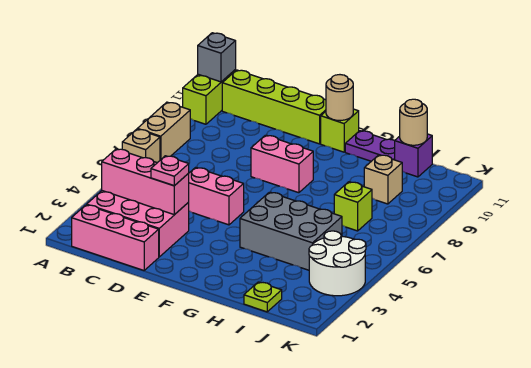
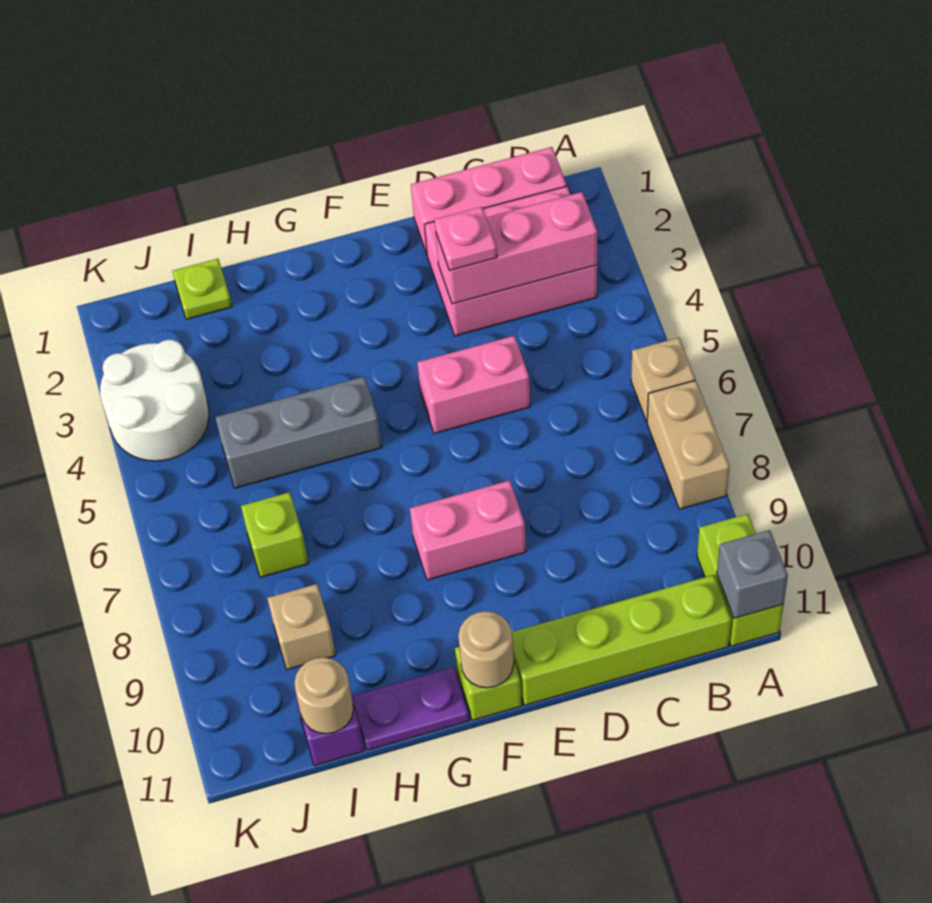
grey brick G4:I5 level 1 -> grey brick G5:I5 level 1

